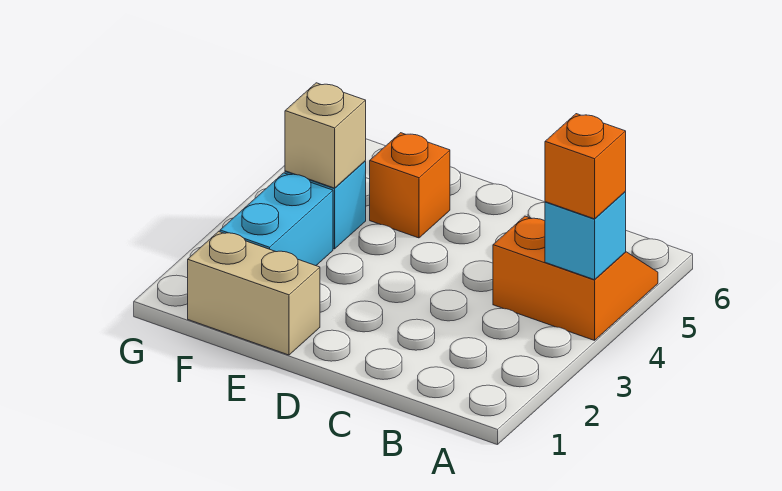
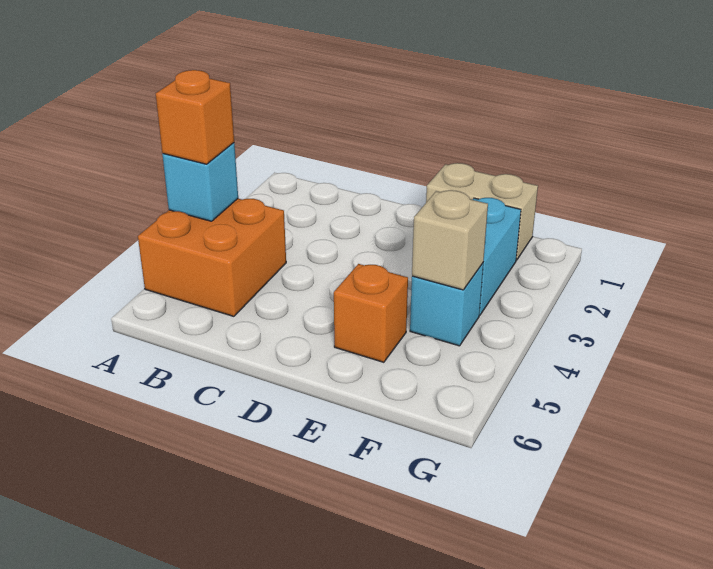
orange slope A4:B5 level 1 top 4 -> orange brick A4:B5 level 1

